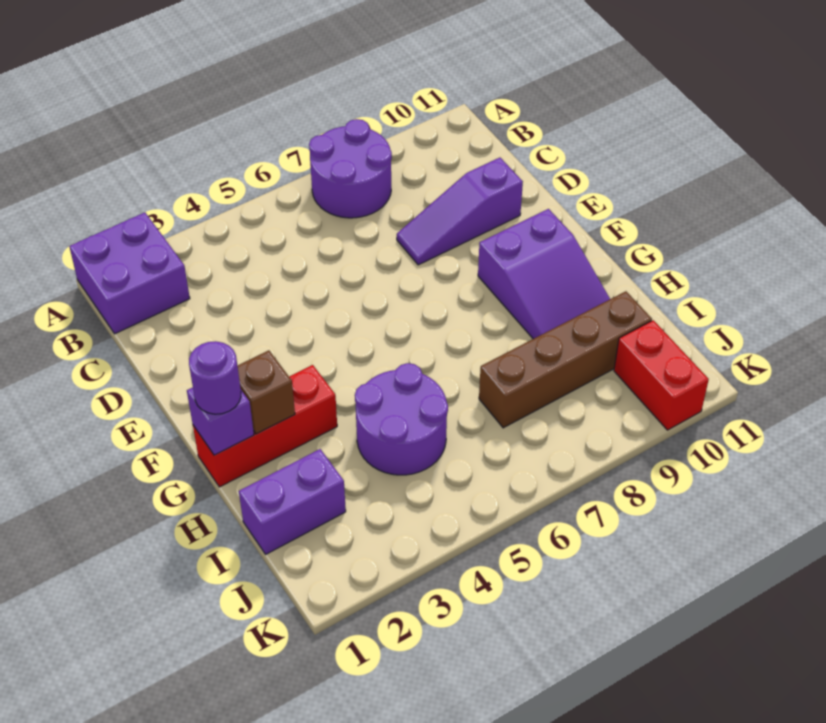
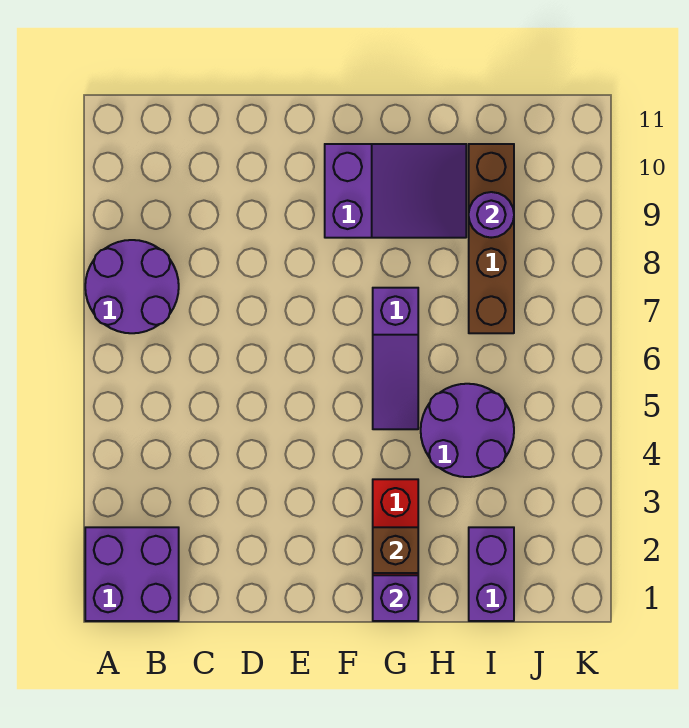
purple slope D8:D10 level 1 top 10 -> purple slope G5:G7 level 1 top 7
purple round brick G1 level 3 -> purple round brick I9 level 2
red brick J10:K10 level 1 -> none

